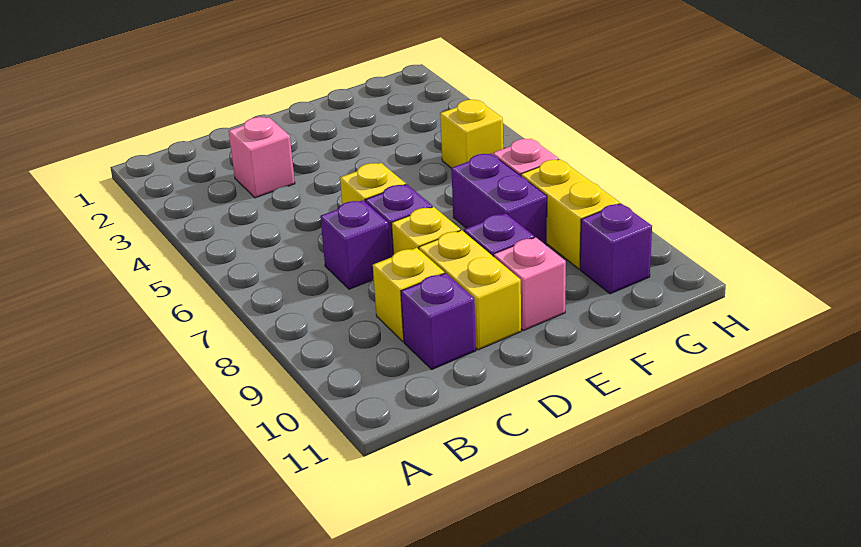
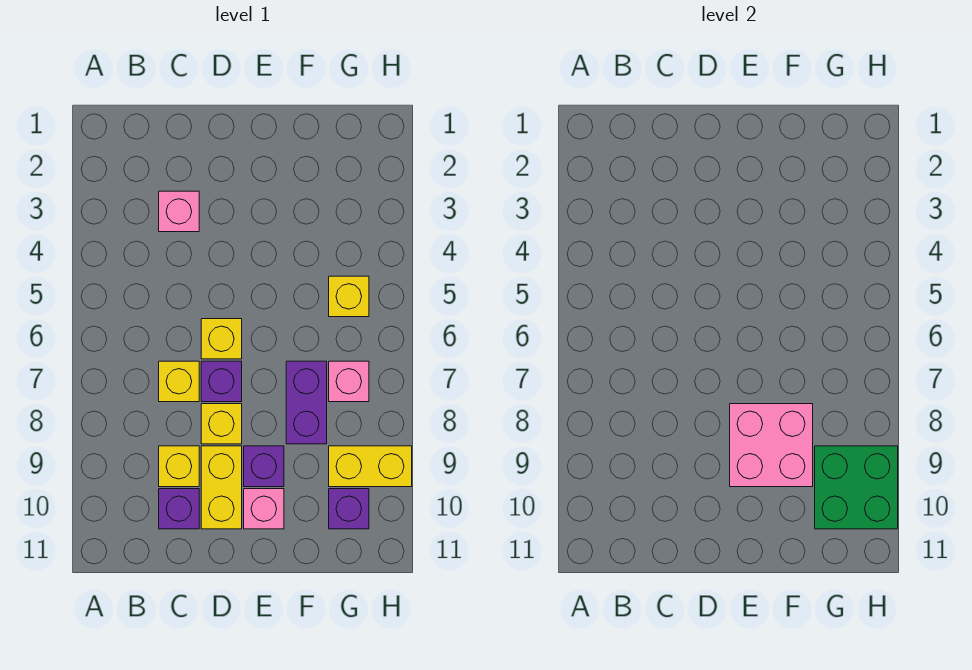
purple brick C7 level 1 -> yellow brick C7 level 1
none -> pink brick E8:F9 level 2
yellow brick G8:G9 level 1 -> yellow brick G9:H9 level 1
none -> green brick G9:H10 level 2

